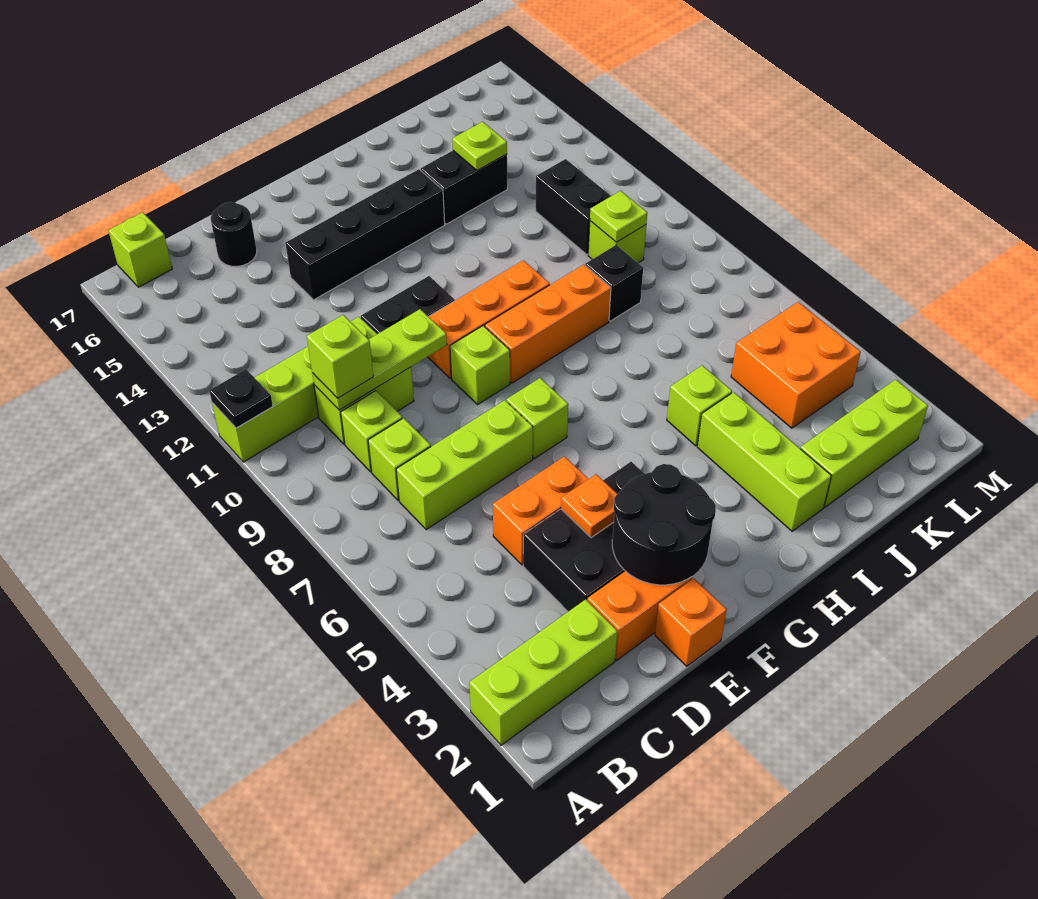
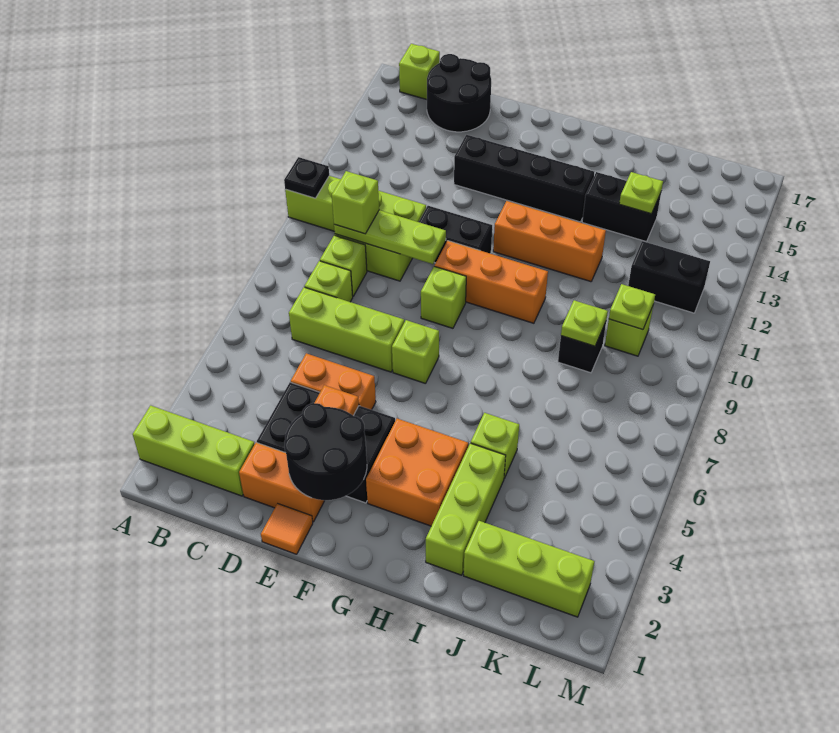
black round brick D16 level 1 -> black round brick C16:D17 level 1
orange brick E1 level 1 -> orange tile E1 level 1
orange brick G9:I9 level 1 -> orange brick G12:I12 level 1
none -> lime plate J9 level 2
orange brick K4:L5 level 1 -> orange brick G3:H4 level 1
black brick K11:K12 level 1 -> black brick K12:L12 level 1

